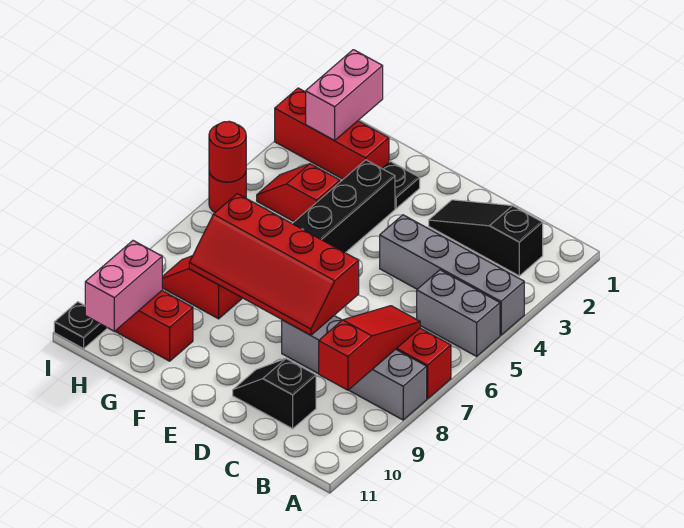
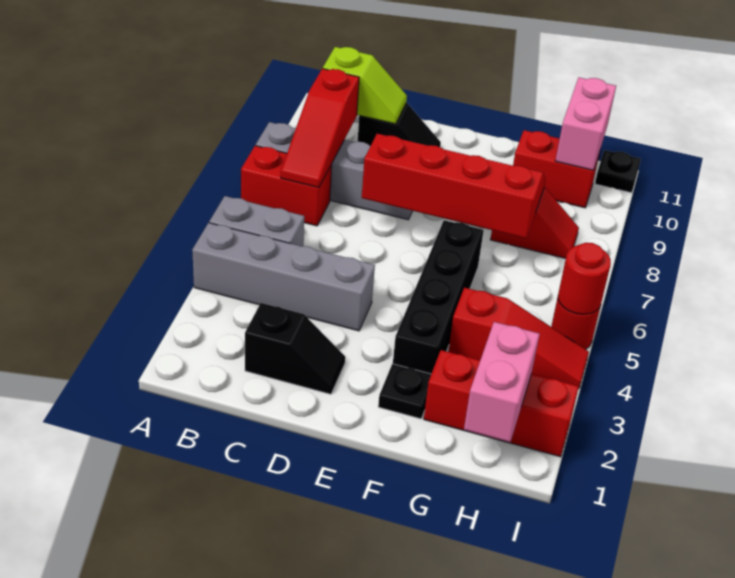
black slope B2:D2 level 1 top B -> black slope C2:D2 level 1 top C
none -> lime slope B10:C10 level 2 top B
red slope G4:H4 level 1 top G -> red slope G4:I4 level 1 top G

